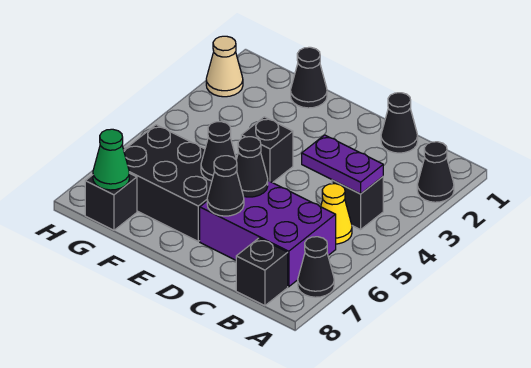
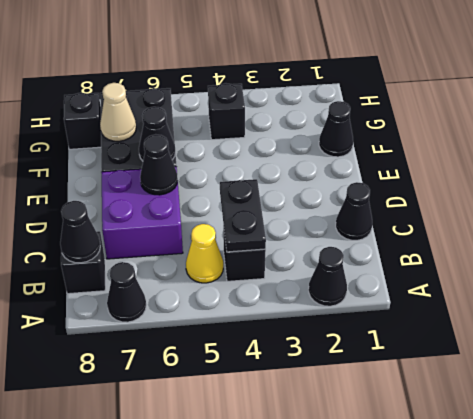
purple plate B4:C4 level 2 -> black plate B4:C4 level 2
purple brick B6:D7 level 1 -> purple brick C6:D7 level 1
black cone D7 level 2 -> black cone B8 level 2
black brick E4 level 1 -> black brick G4 level 1
green cone G8 level 2 -> none
tan cone H2 level 1 -> tan cone F7 level 2

